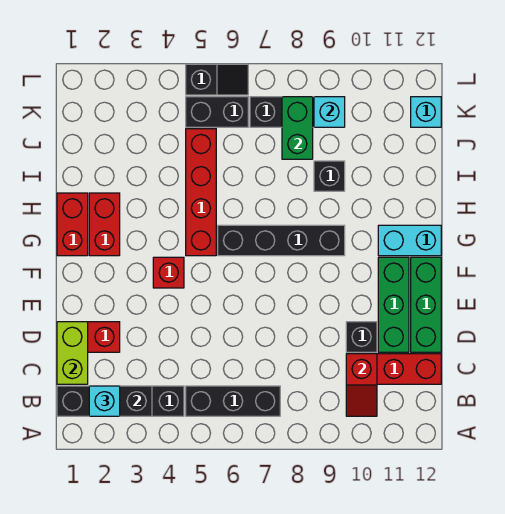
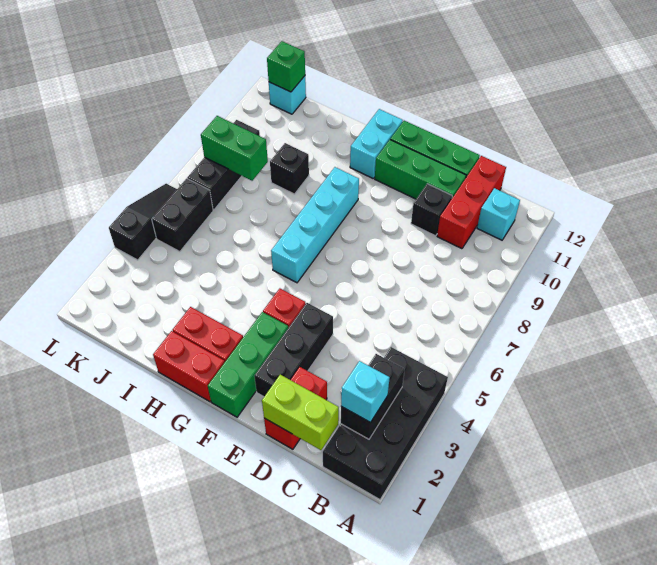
black brick B1:B4 level 1 -> black brick A1:B4 level 1
black brick B5:B7 level 1 -> black brick E2:E4 level 1
red slope B10:C10 level 2 top C -> none
none -> green brick F1:F3 level 1
red brick G5:J5 level 1 -> none
black brick G6:G9 level 1 -> cyan brick G6:G9 level 1
cyan brick K9 level 2 -> cyan brick B11 level 1
none -> green brick K12 level 2
black slope L5:L6 level 1 top 5 -> black slope L4:L6 level 1 top 4

